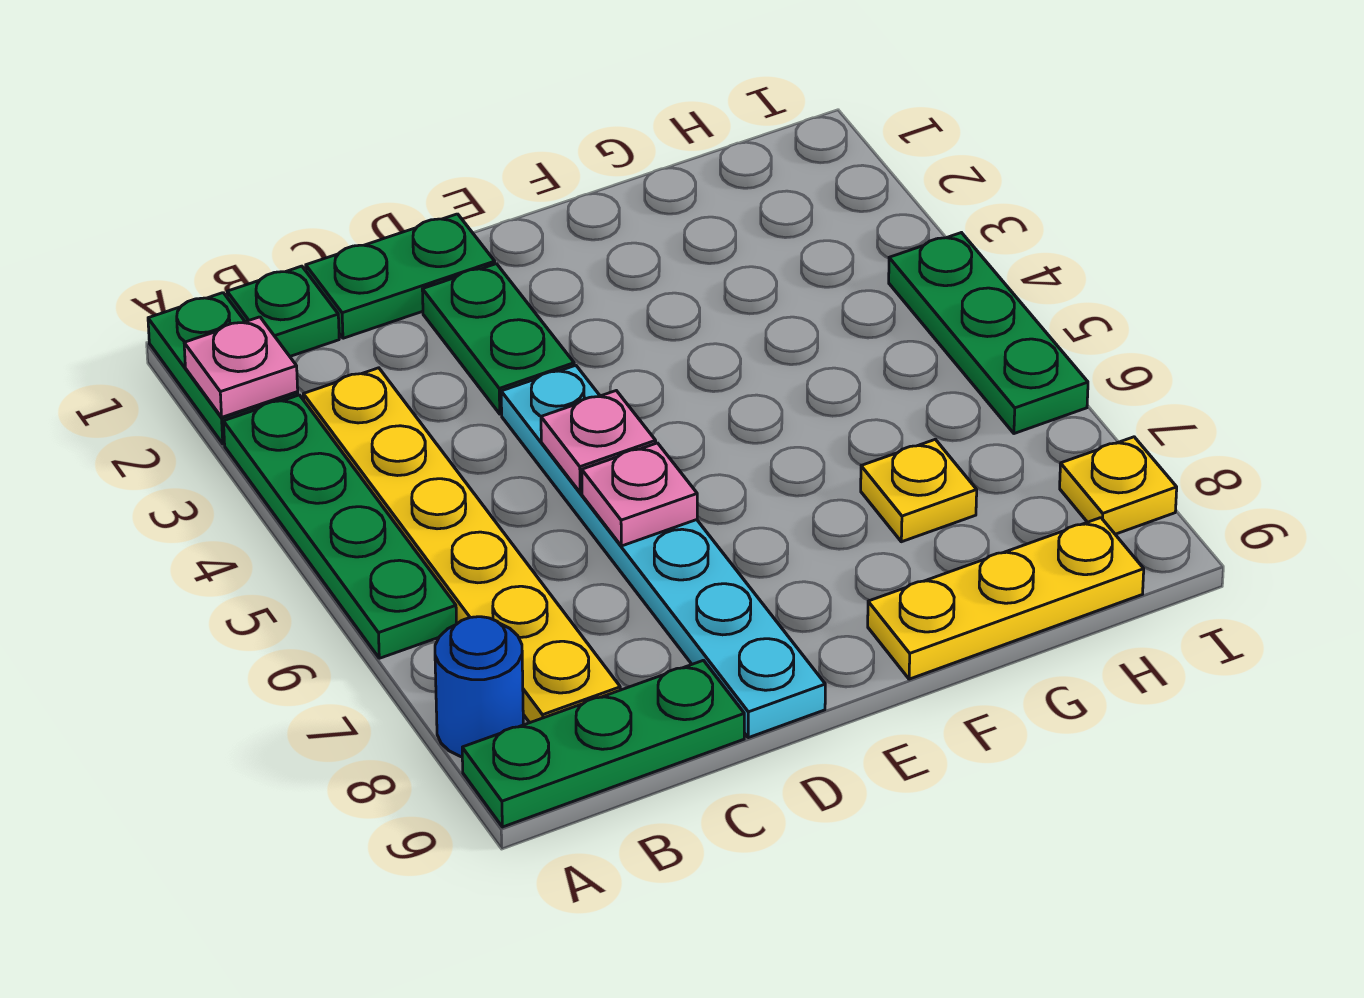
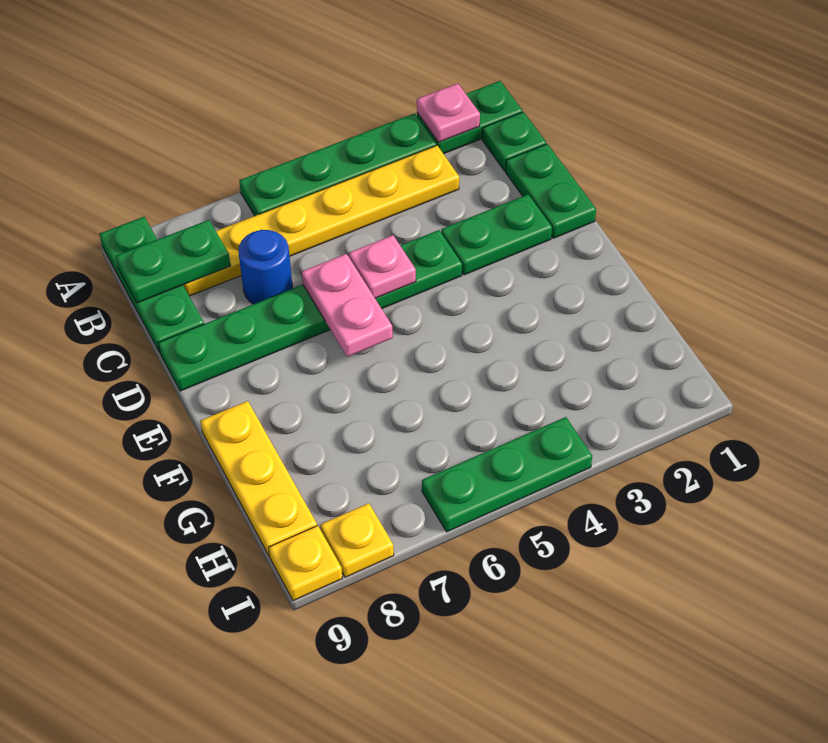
blue round brick A8 level 1 -> blue round brick C7 level 1
none -> green plate B8:B9 level 2
cyan plate D4:D9 level 1 -> green plate D4:D9 level 1
pink plate D6 level 2 -> pink plate D6:E6 level 2
yellow plate G7 level 1 -> yellow plate I9 level 1

